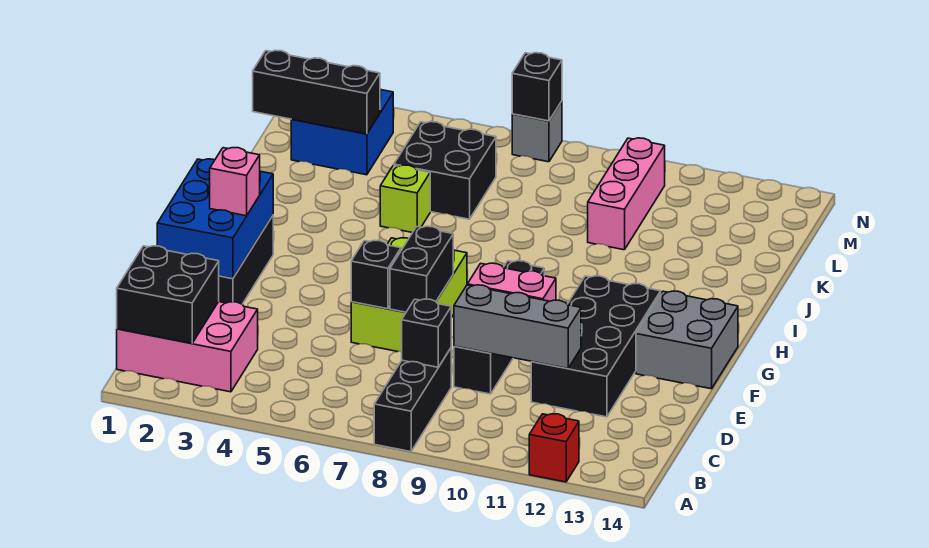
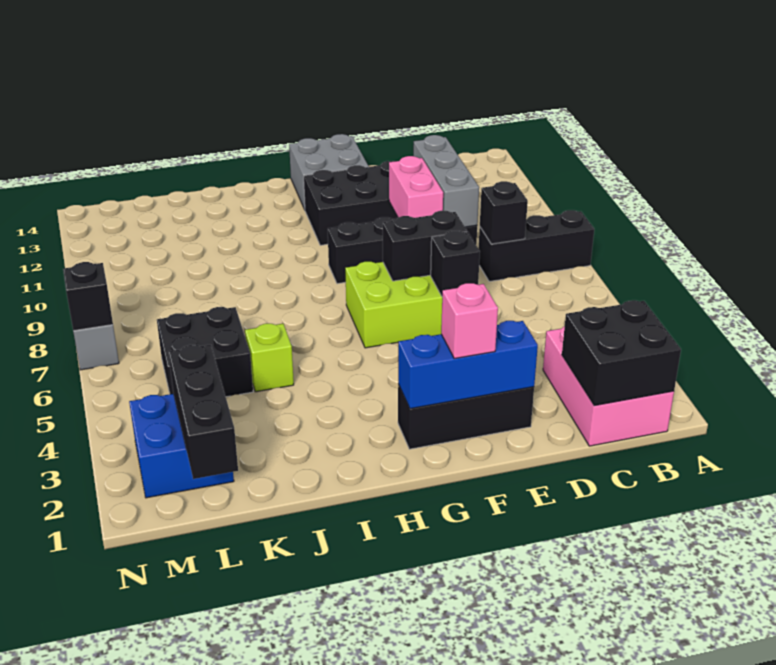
red brick A12 level 1 -> none
blue brick E1:G2 level 2 -> blue brick E2:G2 level 2
pink brick K10:M10 level 1 -> none

